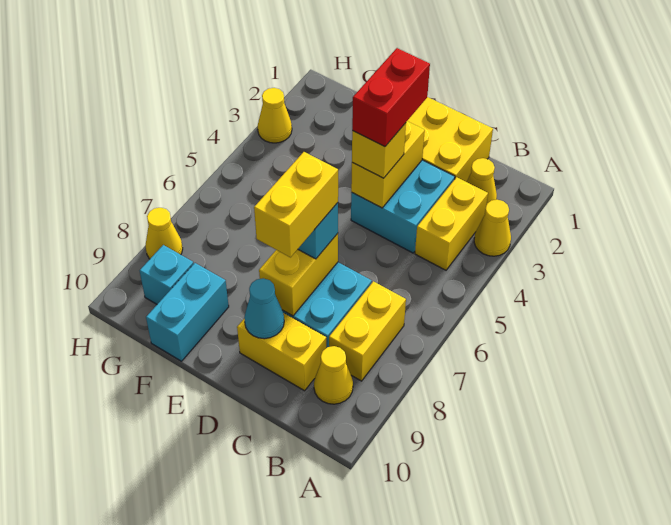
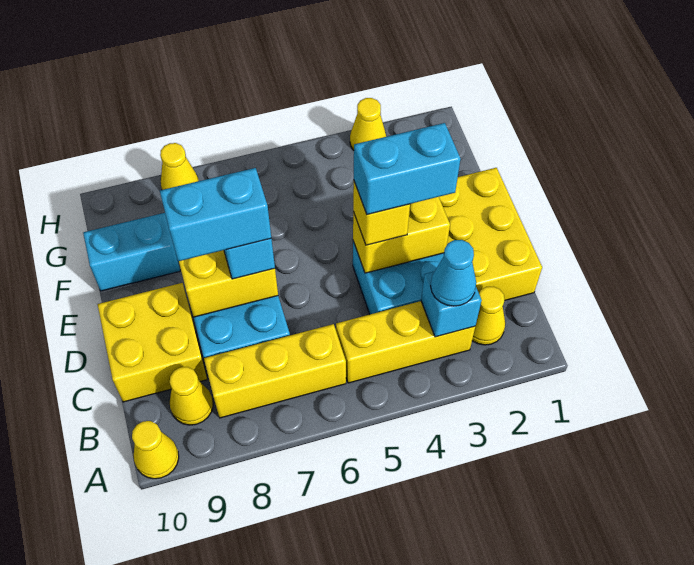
yellow cone A3 level 1 -> yellow cone A10 level 1
yellow brick B3:B4 level 1 -> yellow brick B3:B5 level 1
yellow brick B7:B8 level 1 -> yellow brick B6:B8 level 1
yellow brick C9:D9 level 1 -> yellow brick C9:D10 level 1
red brick D3:D4 level 4 -> cyan brick D3:D4 level 4
yellow brick D7:D8 level 4 -> cyan brick D7:D8 level 4
cyan cone D9 level 2 -> cyan cone B3 level 3
cyan brick G9 level 1 -> cyan brick B3 level 2

